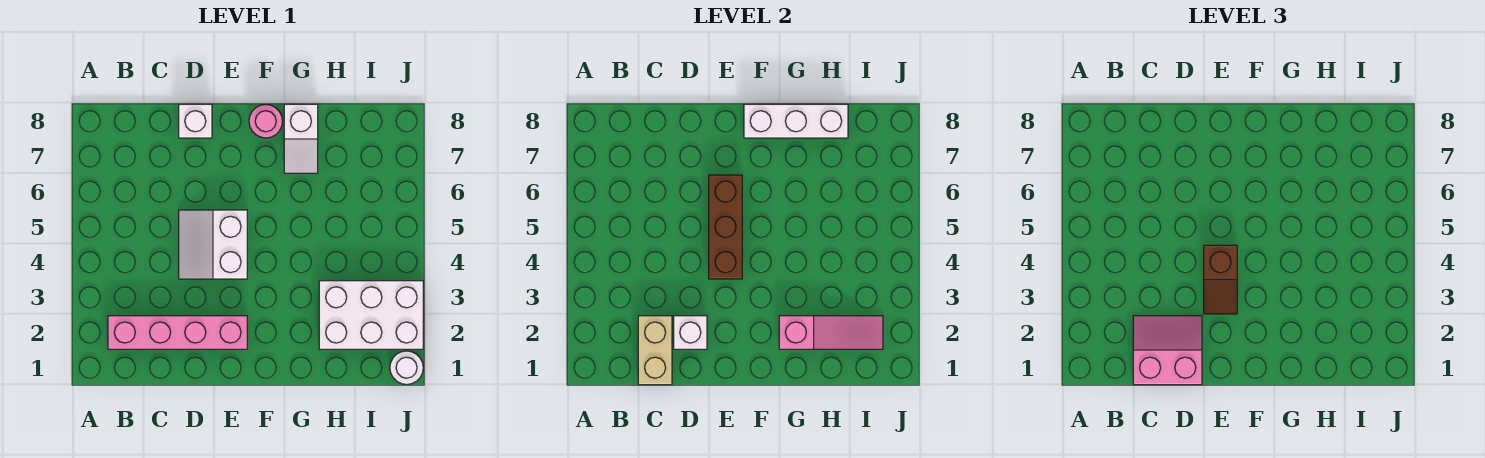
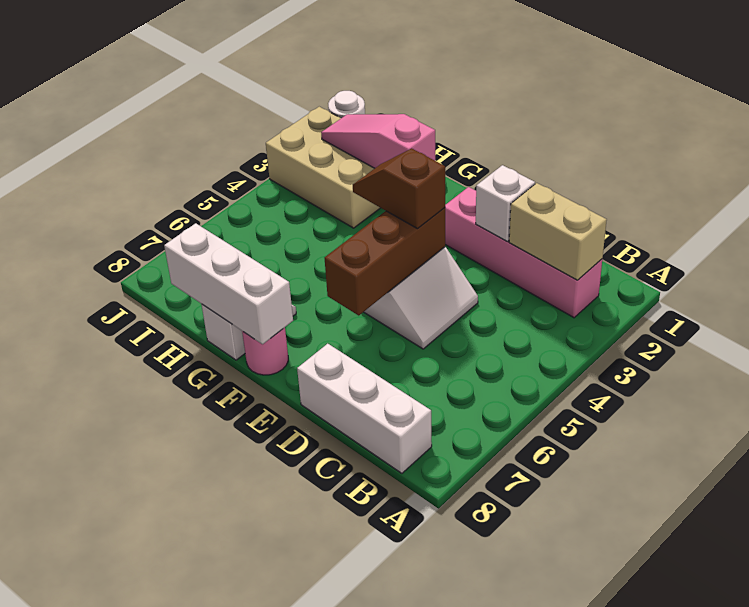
tan brick C1:C2 level 2 -> tan brick B2:C2 level 2
pink slope C1:D2 level 3 top 1 -> none
white brick D8 level 1 -> white brick B8:D8 level 1
brown slope E3:E4 level 3 top 4 -> brown slope E4:F4 level 3 top E
white brick H2:J3 level 1 -> tan brick H2:J3 level 1

